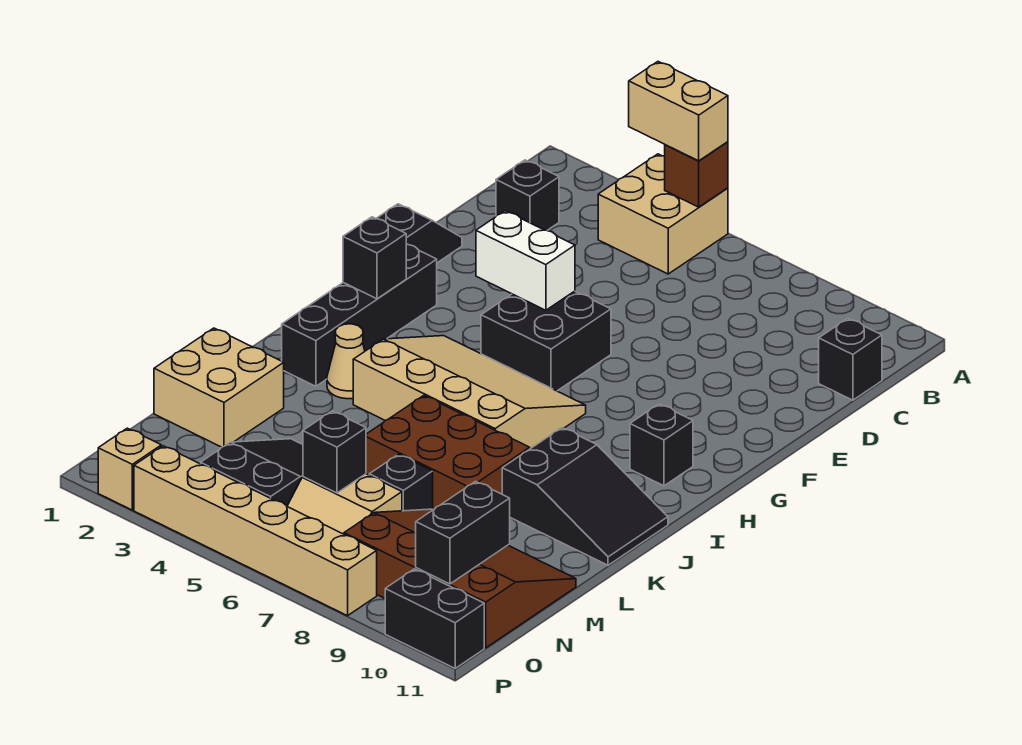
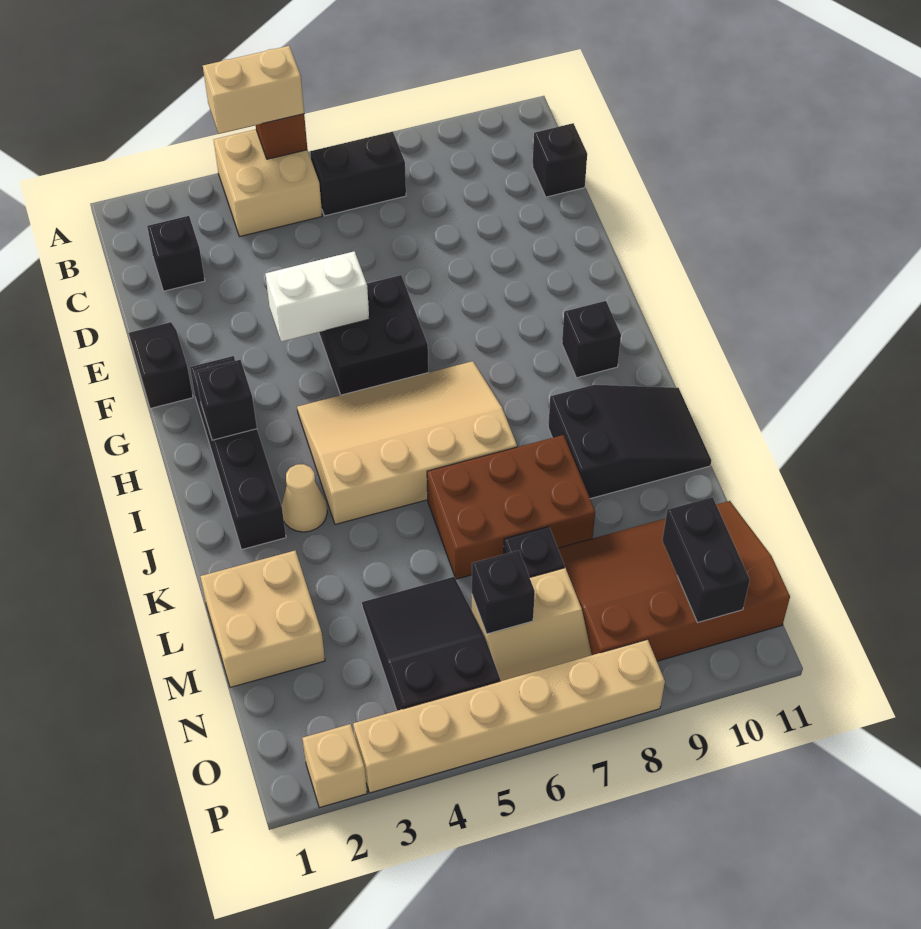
black brick P10:P11 level 1 -> black brick B6:B7 level 1

